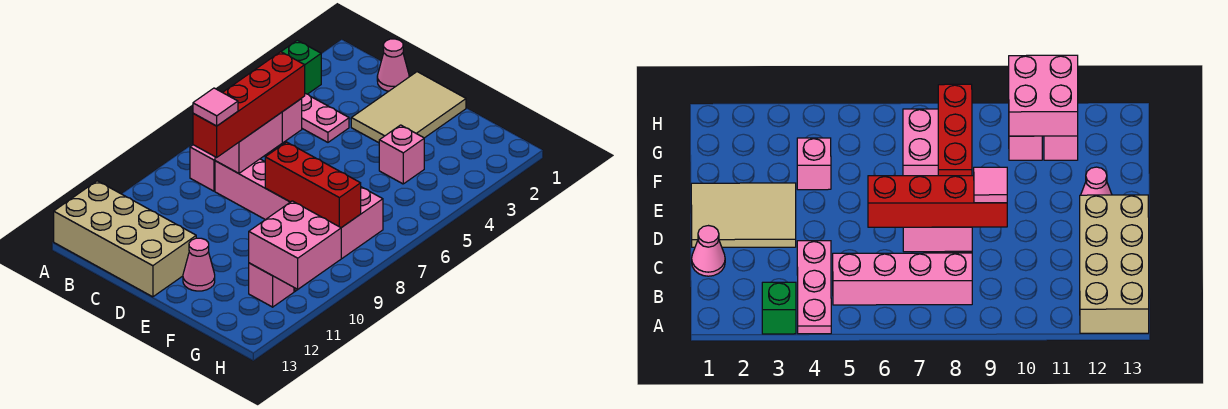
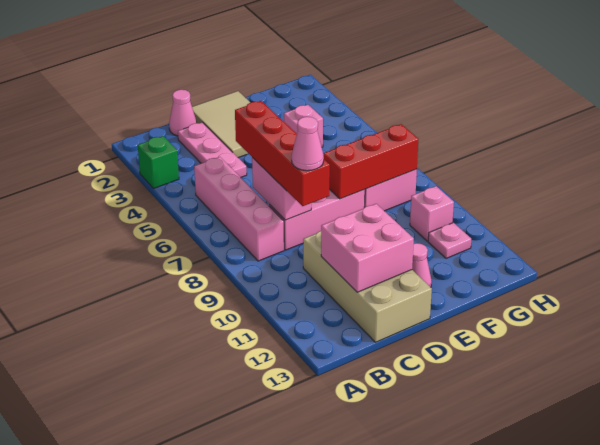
pink plate A4:C4 level 1 -> pink plate C2:C4 level 1
tan brick A12:D13 level 1 -> tan brick C10:D13 level 1
pink tile C9 level 4 -> pink cone C9 level 4
pink brick G10:H11 level 2 -> pink brick C11:D12 level 2
pink brick G11 level 1 -> pink plate G11 level 1

